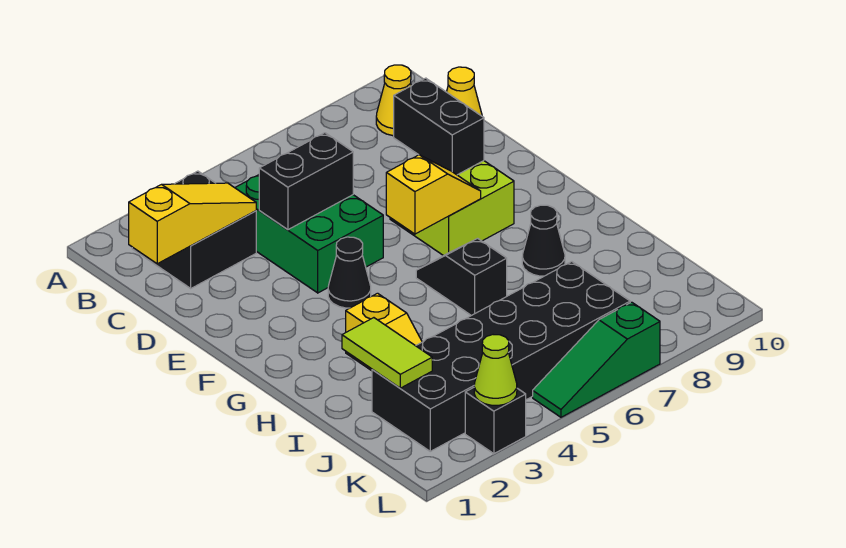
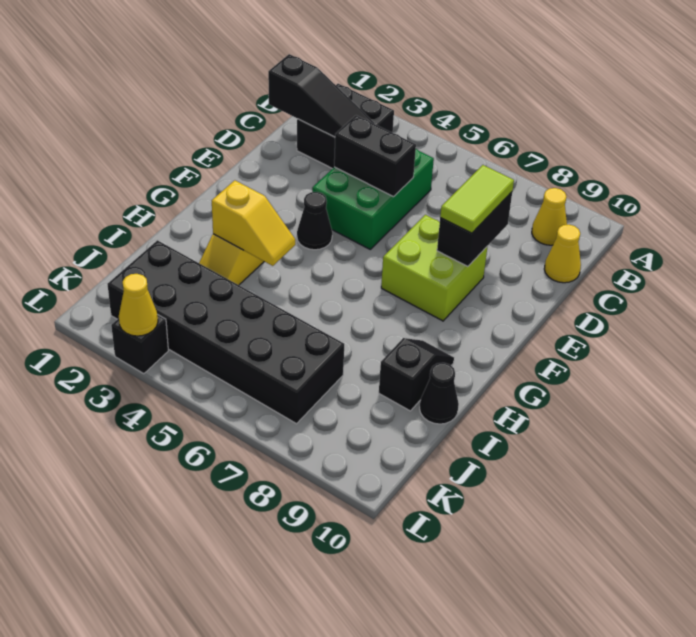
yellow slope C1:C3 level 2 top 1 -> black slope C1:C3 level 2 top 1
yellow slope F6:F7 level 2 top 6 -> yellow slope H3:H4 level 2 top 3
black slope G6:H6 level 1 top H -> black slope H9:I9 level 1 top I
black cone H8 level 1 -> black cone I10 level 1
lime tile I2:J2 level 2 -> lime tile D8:E8 level 3
lime cone L3 level 2 -> yellow cone L3 level 2
green slope L5:L7 level 1 top 7 -> none

